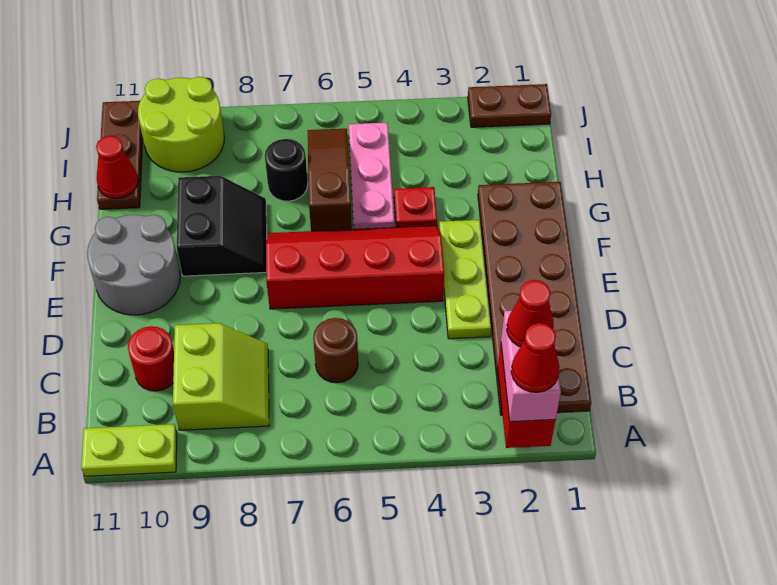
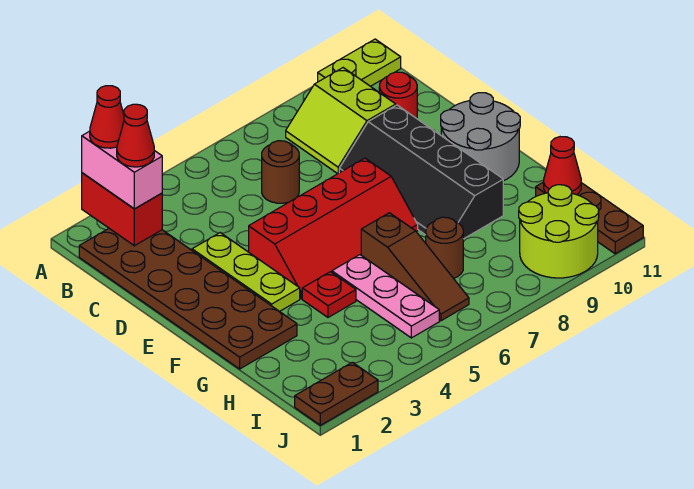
black slope F8:G9 level 1 top 9 -> black slope D8:G9 level 1 top 9
black round brick H7 level 1 -> brown round brick H7 level 1

